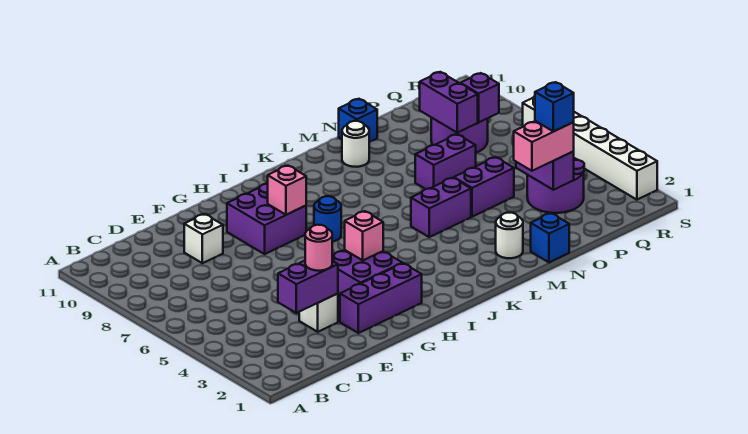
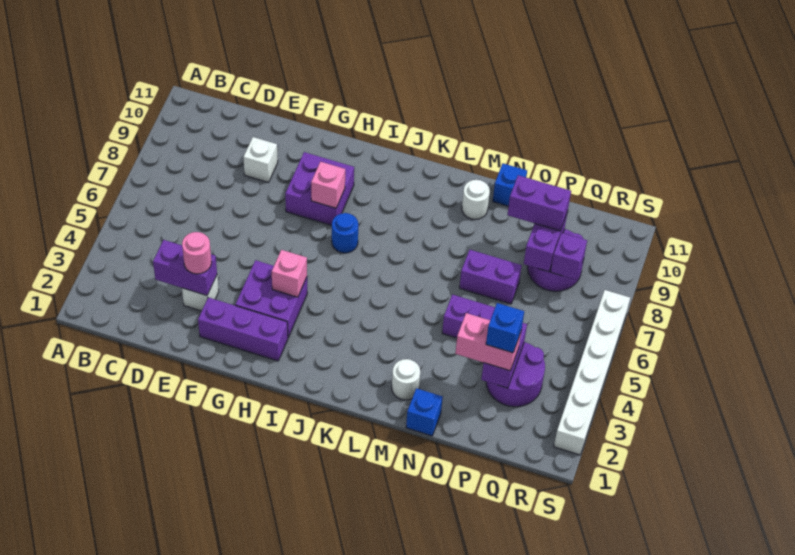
purple brick L5:M5 level 1 -> purple brick O9:P9 level 3

